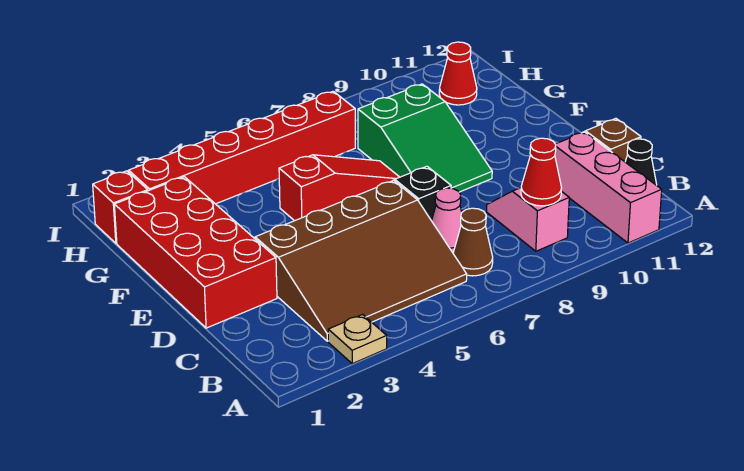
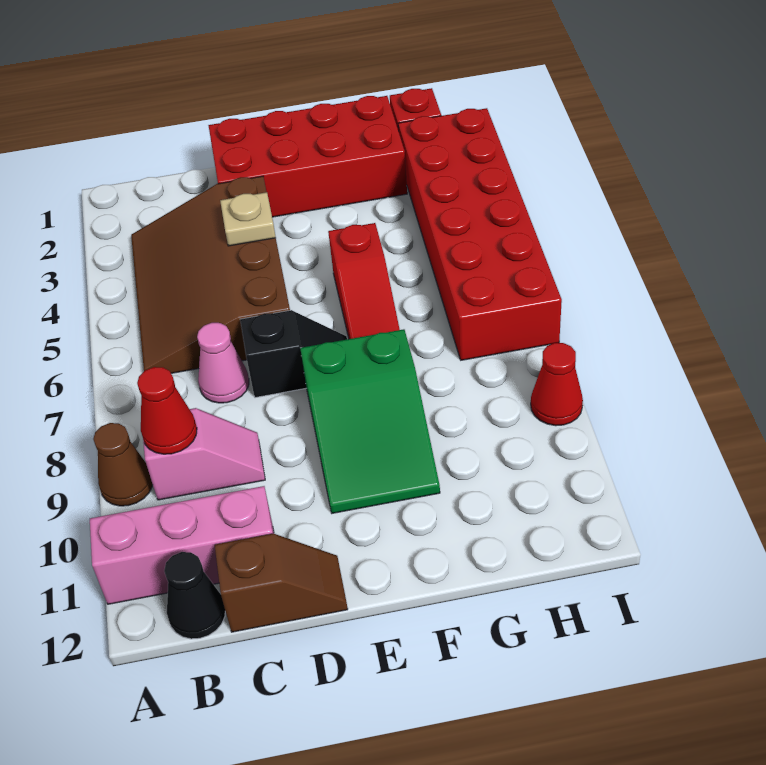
tan plate A3 level 1 -> tan plate D4 level 2
brown cone B7 level 1 -> brown cone A9 level 1
green slope E8:G9 level 1 top G -> green slope E8:F10 level 1 top 8
red brick H2:H7 level 1 -> red brick H2:I7 level 1
red cone H11 level 1 -> red cone I9 level 1

